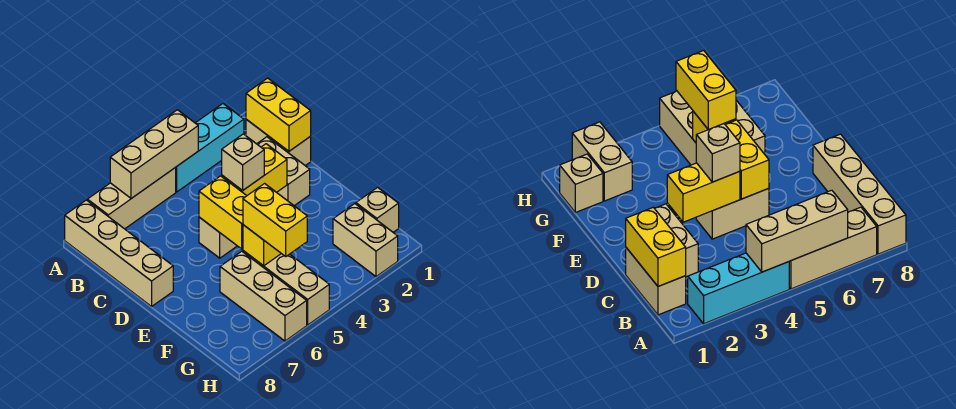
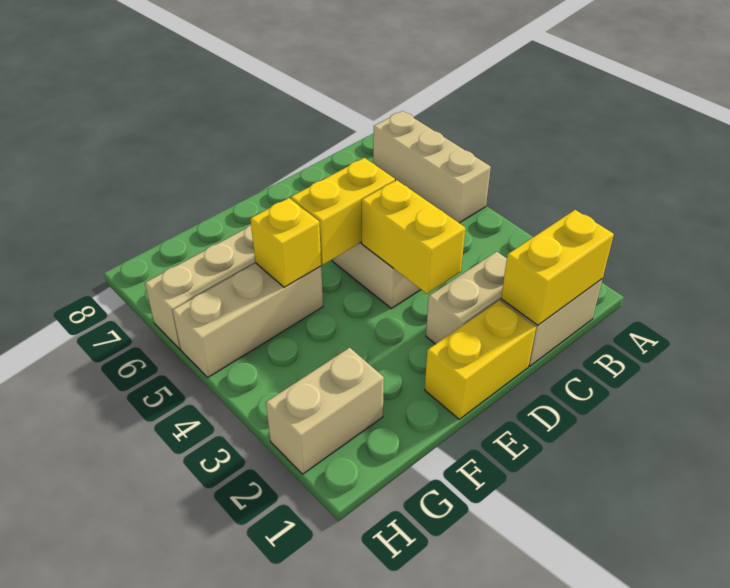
cyan brick A2:A4 level 1 -> none
tan brick A4:A6 level 2 -> none
tan brick A8:D8 level 1 -> none
tan brick D4 level 3 -> none
yellow brick F5:G5 level 3 -> yellow brick D1:E1 level 1
tan brick G1 level 1 -> none

